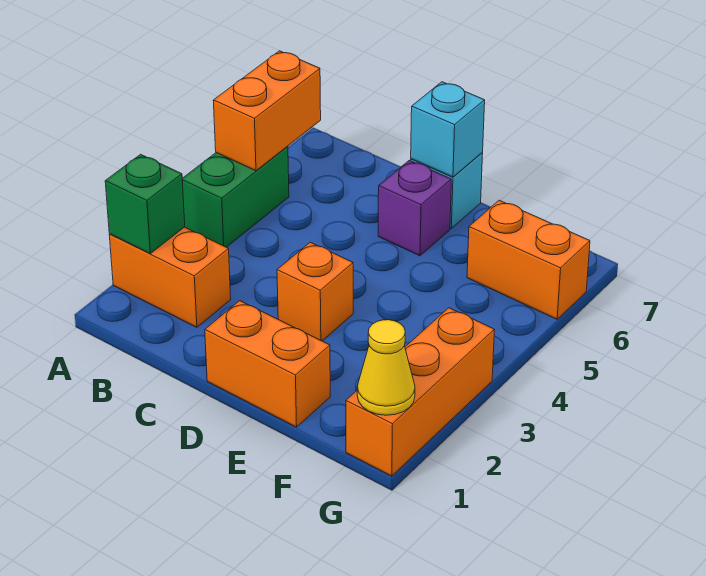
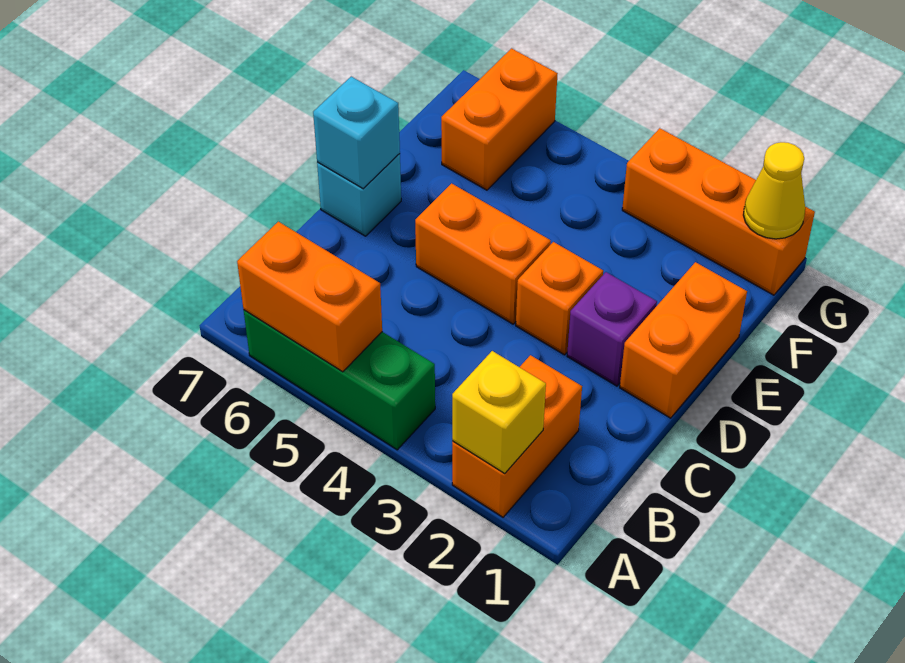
green brick A2 level 2 -> yellow brick A2 level 2
green brick A4:A5 level 1 -> green brick A4:A6 level 1
none -> orange brick D4:D5 level 1
purple brick D6 level 1 -> purple brick D2 level 1

